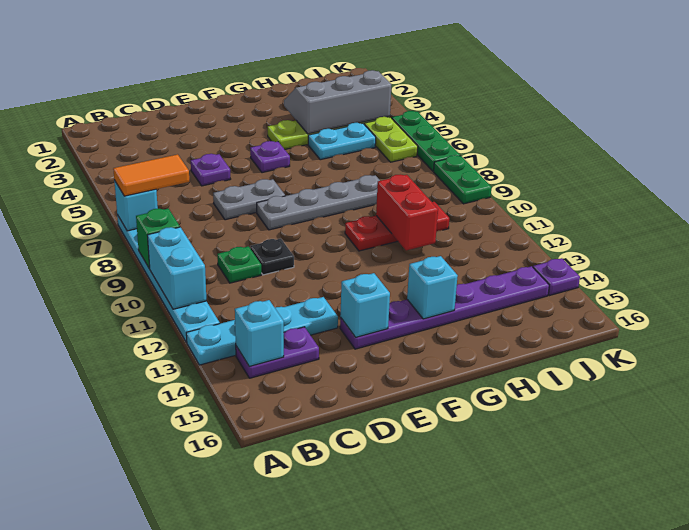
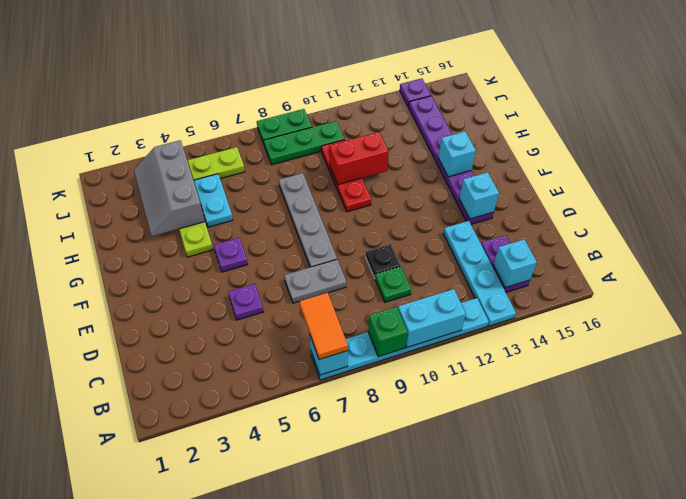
grey plate D7:E7 level 1 -> grey plate D7:D8 level 1
green plate K5:K7 level 1 -> green plate J8:J10 level 1

